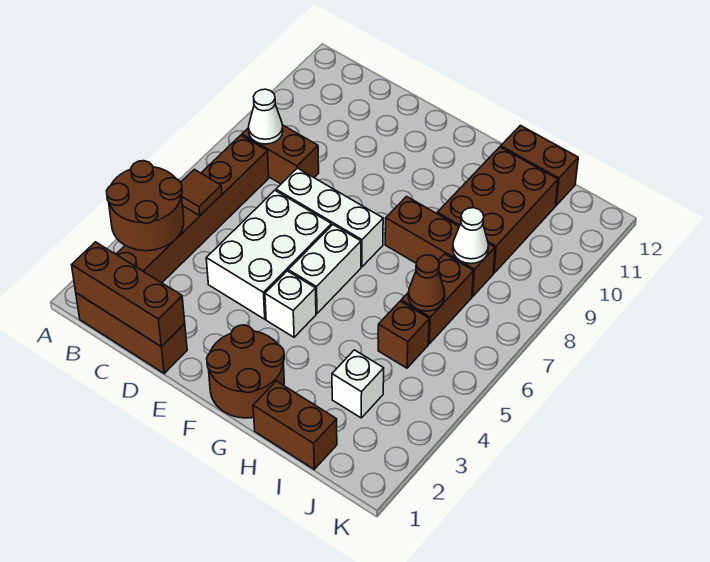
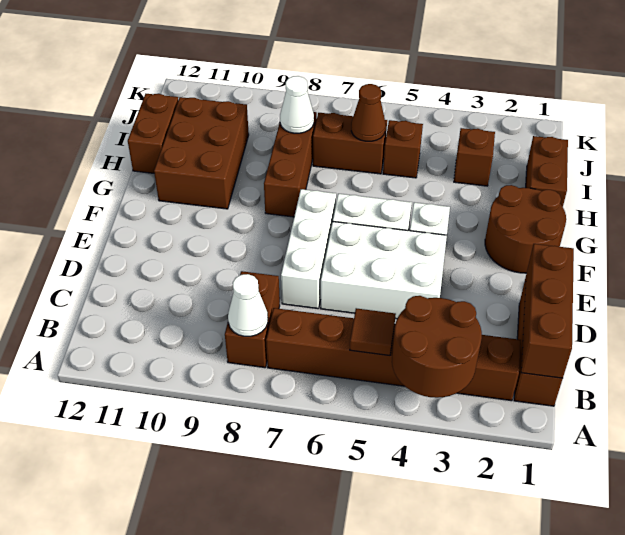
brown brick H9:I11 level 1 -> brown brick G10:I11 level 1
white brick I3 level 1 -> brown brick I3 level 1

